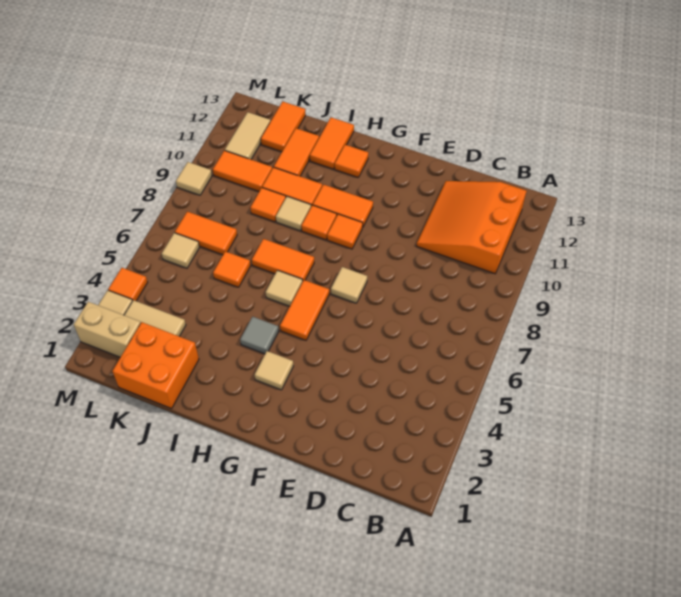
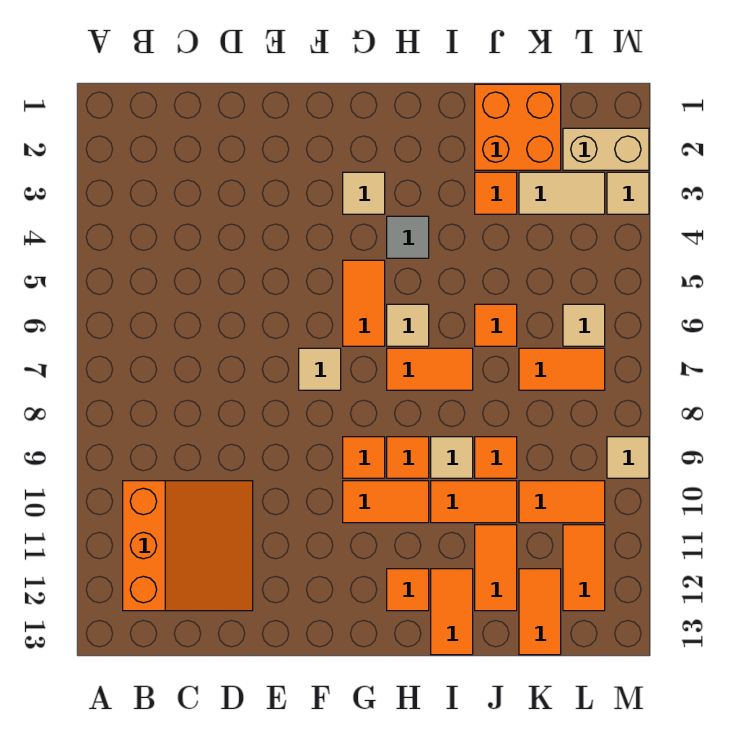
tan tile L11:L12 level 1 -> orange tile L11:L12 level 1
orange tile M4 level 1 -> orange tile J3 level 1

